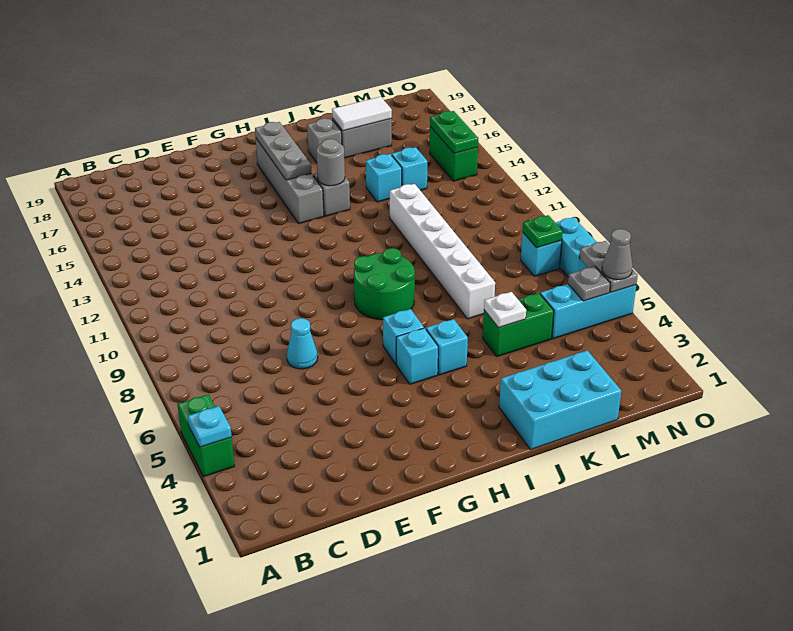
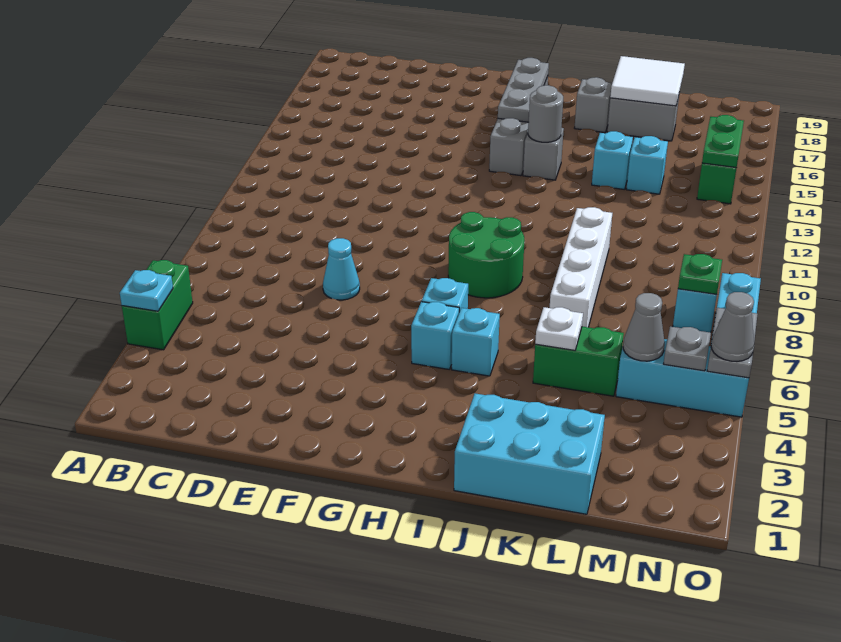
white brick K7:K12 level 1 -> white brick K7:K10 level 1
white tile K17:L17 level 2 -> white tile K17:L18 level 2
none -> grey cone M5 level 2

